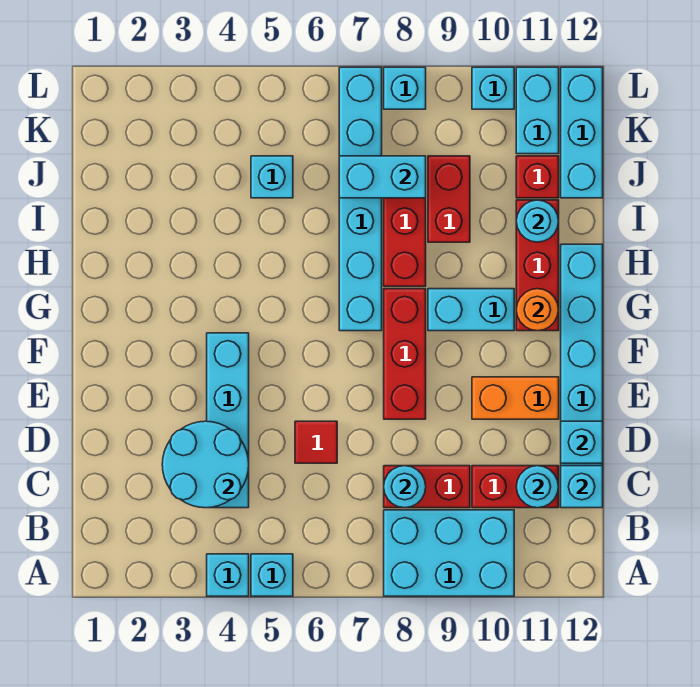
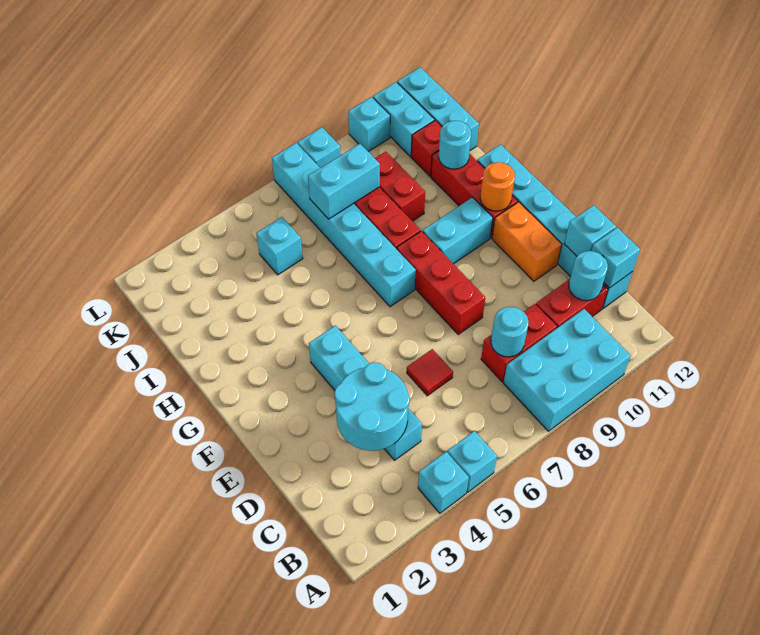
orange brick E10:E11 level 1 -> orange brick E11:F11 level 1

